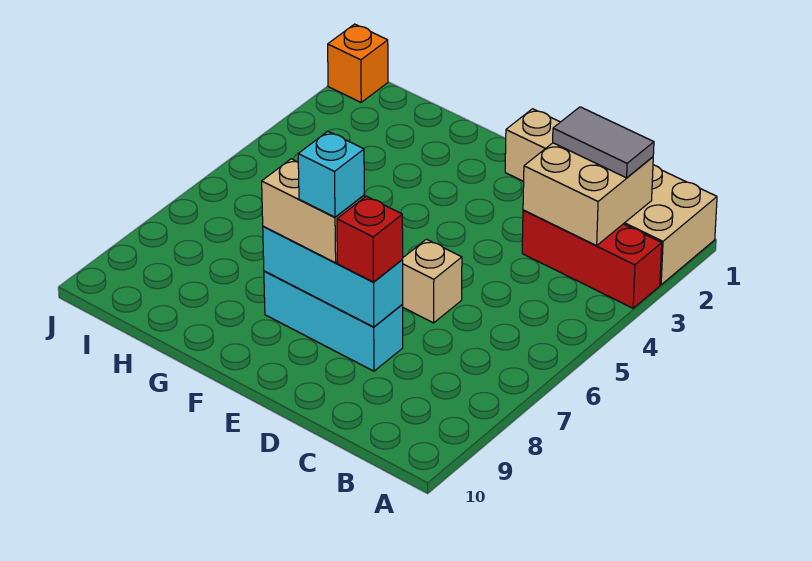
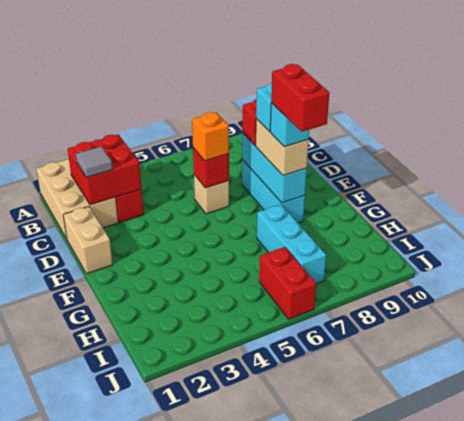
tan brick B2:C3 level 2 -> red brick B2:C3 level 2
grey tile B2:C2 level 3 -> grey tile C2 level 3
none -> red brick D6 level 2
none -> cyan brick F8 level 4
none -> red brick F8:G8 level 5
none -> cyan brick G7:I7 level 1
none -> red brick I6:J6 level 1
orange brick J1 level 1 -> orange brick D6 level 3

